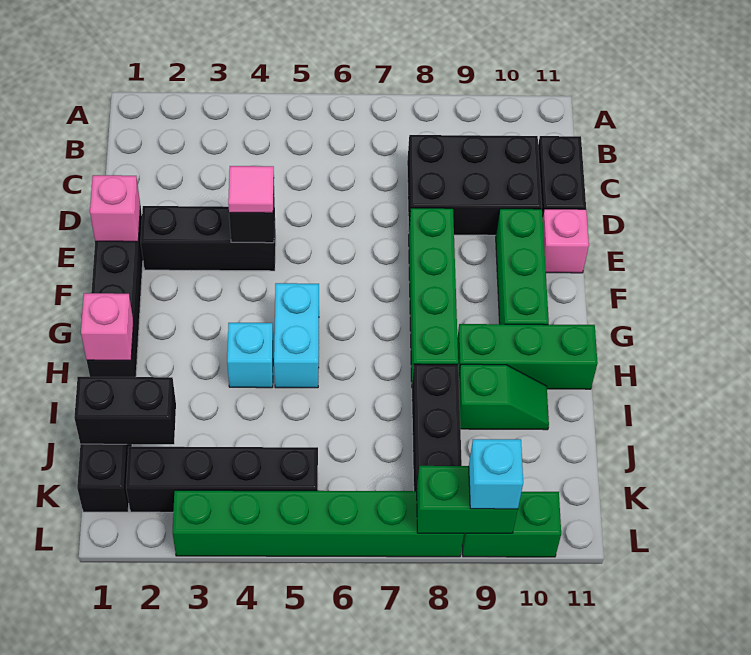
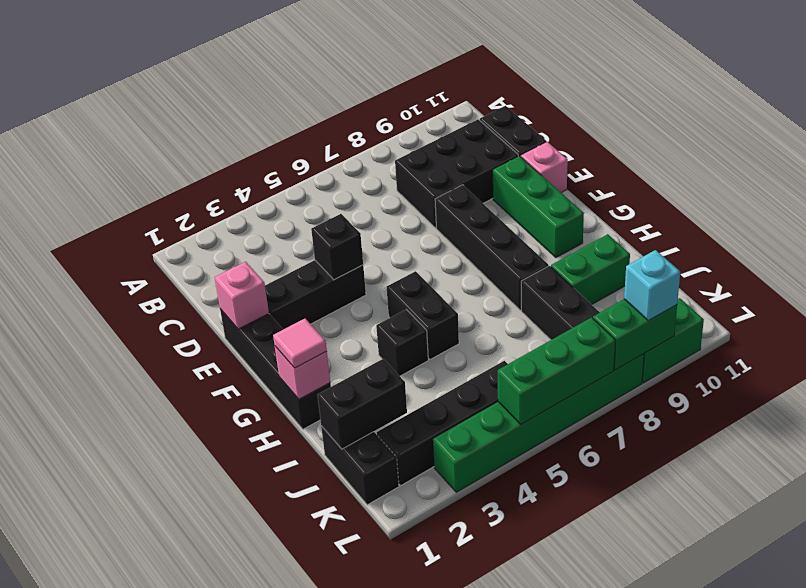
pink tile E4 level 3 -> pink tile H1 level 3
green brick E8:H8 level 1 -> black brick E8:H8 level 1
cyan brick G5:H5 level 1 -> black brick G5:H5 level 1
cyan brick H4 level 1 -> black brick H4 level 1
green brick H9:H11 level 1 -> green brick L5:L7 level 2
green slope I9:I10 level 1 top 9 -> green brick I9:I10 level 1

